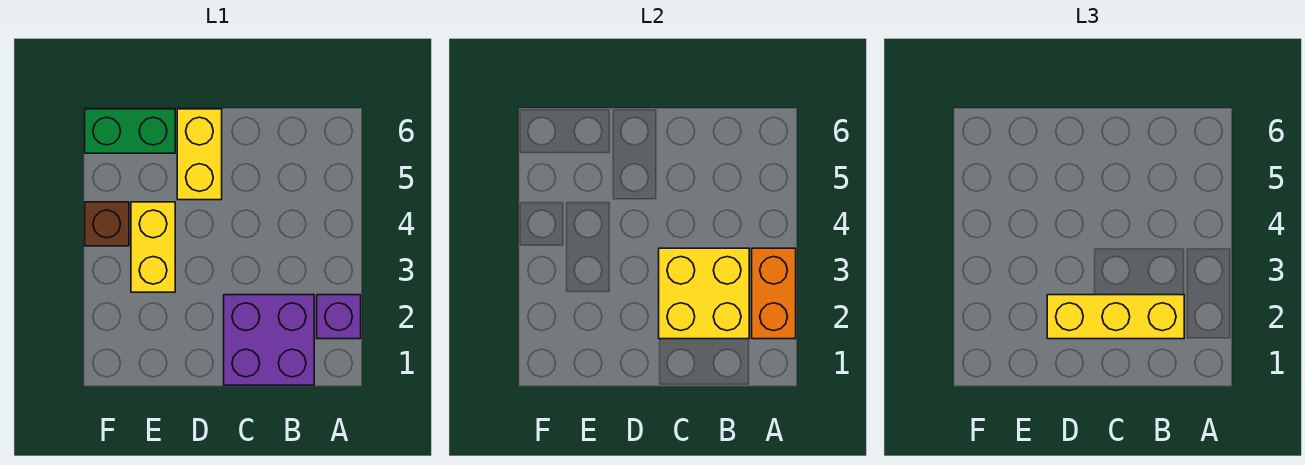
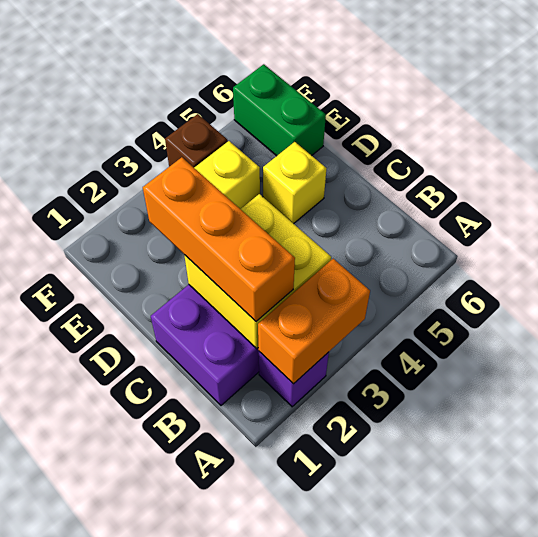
yellow brick B2:D2 level 3 -> orange brick B2:D2 level 3
yellow brick D5:D6 level 1 -> yellow brick D5 level 1

